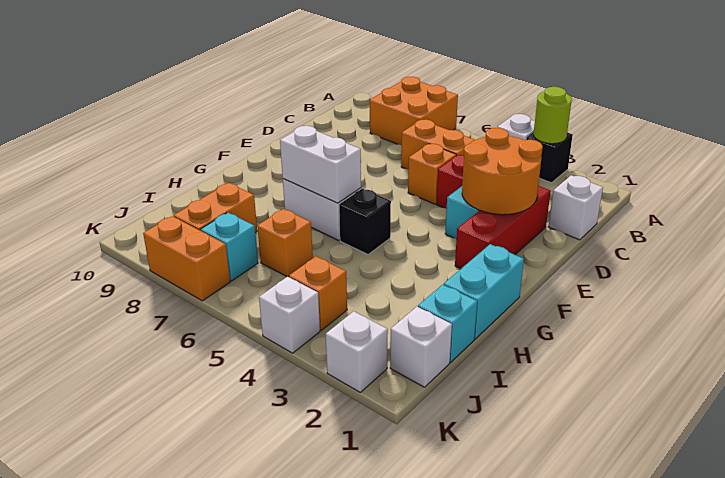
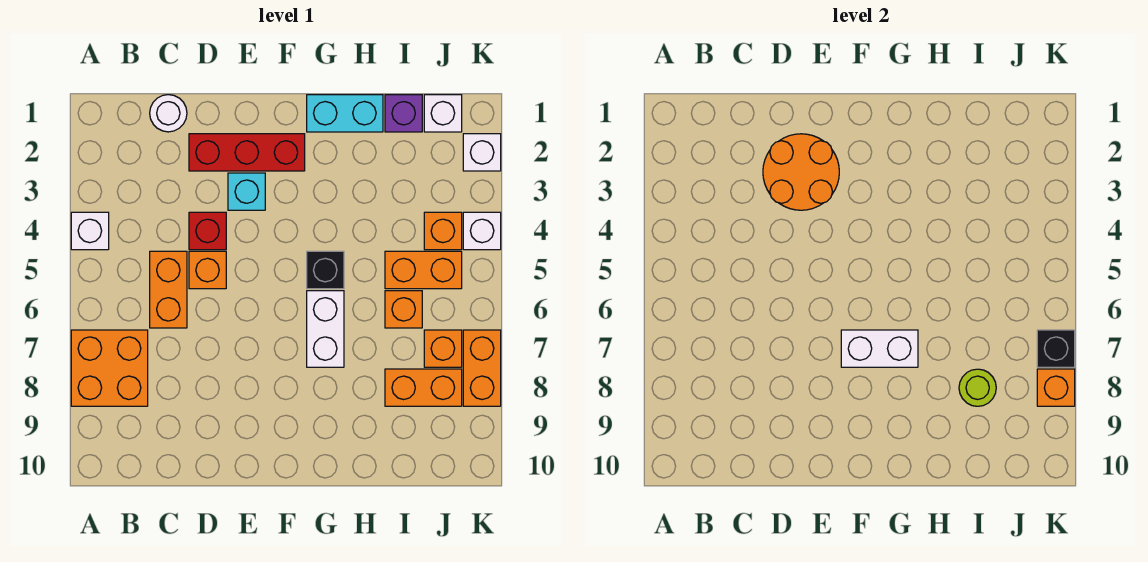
black brick A3 level 1 -> black brick K7 level 2
lime round brick A3 level 2 -> lime round brick I8 level 2
white brick C1 level 1 -> white round brick C1 level 1
white brick G6:G7 level 2 -> white brick F7:G7 level 2
cyan brick I1 level 1 -> purple brick I1 level 1
none -> orange brick I5:J5 level 1
cyan brick J7 level 1 -> orange brick J7 level 1
none -> orange brick K8 level 2

